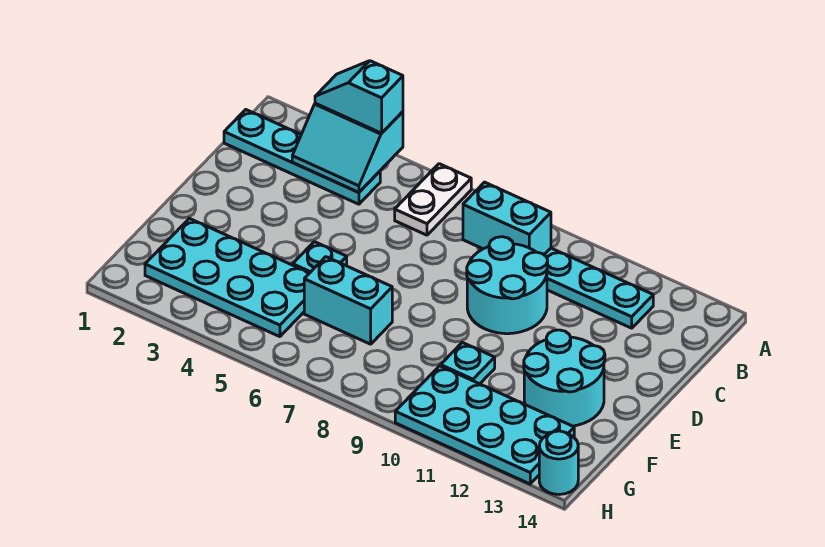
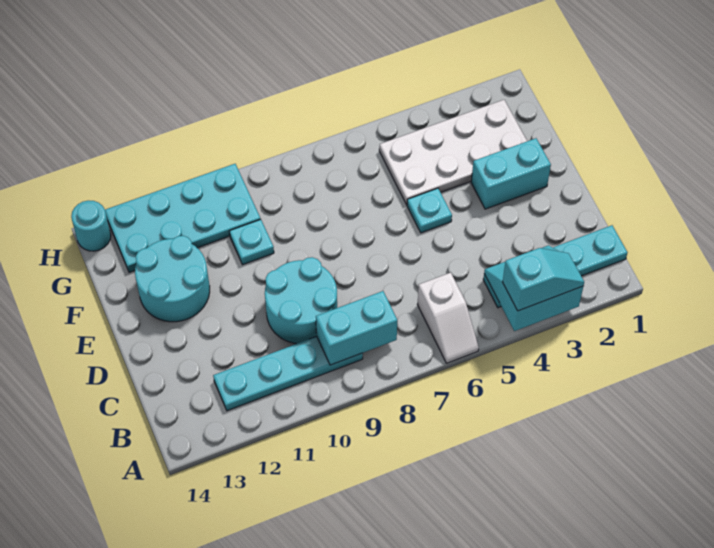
white plate A6:B6 level 1 -> white slope A6:B6 level 1 top B
cyan plate F2:G5 level 1 -> white plate F2:G5 level 1
cyan brick F6:F7 level 1 -> cyan brick E2:E3 level 1

